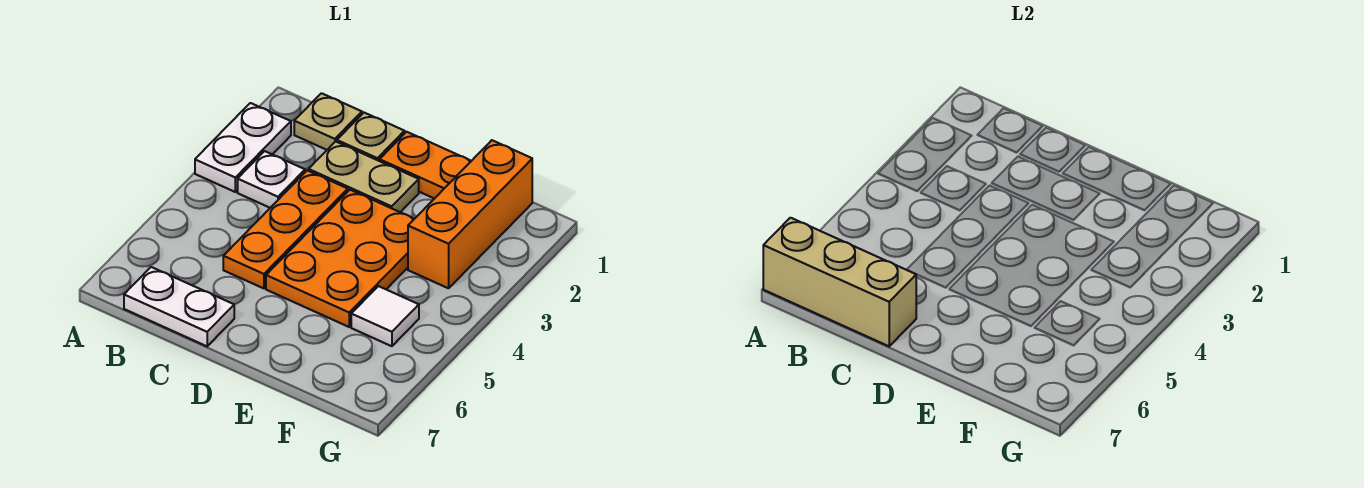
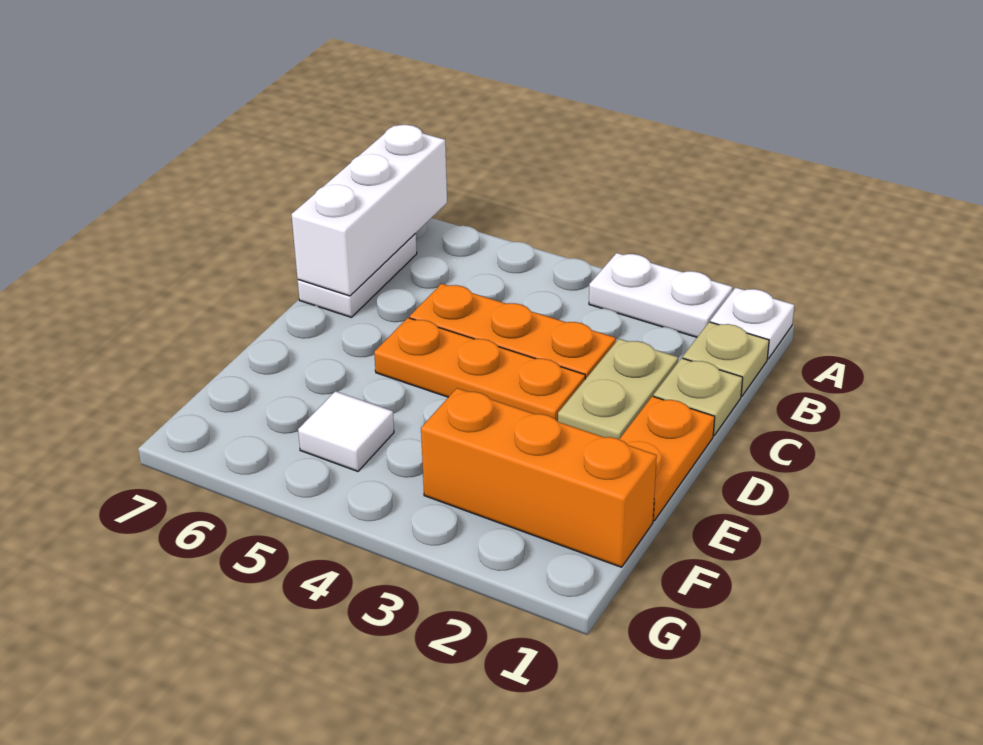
tan brick A7:C7 level 2 -> white brick A7:C7 level 2
white plate B3 level 1 -> white plate A1 level 1
orange plate D3:E5 level 1 -> orange plate D3:D5 level 1

